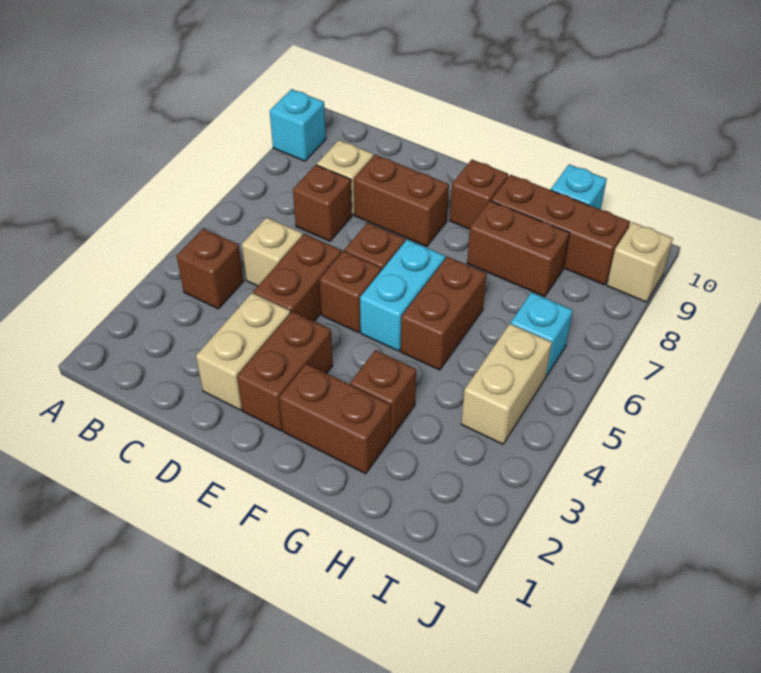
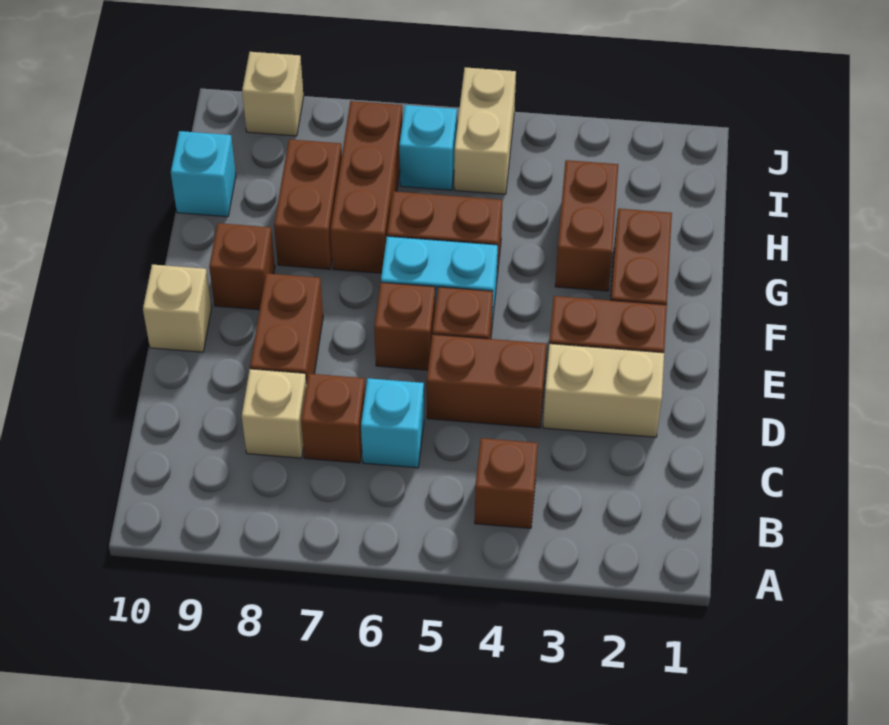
cyan brick A9 level 1 -> cyan brick C6 level 1
tan brick C5 level 1 -> tan brick E10 level 1
brown brick G3 level 1 -> brown brick G3:H3 level 1
brown brick G9:I9 level 1 -> brown brick G7:I7 level 1
tan brick I4:I5 level 1 -> tan brick I5:J5 level 1

